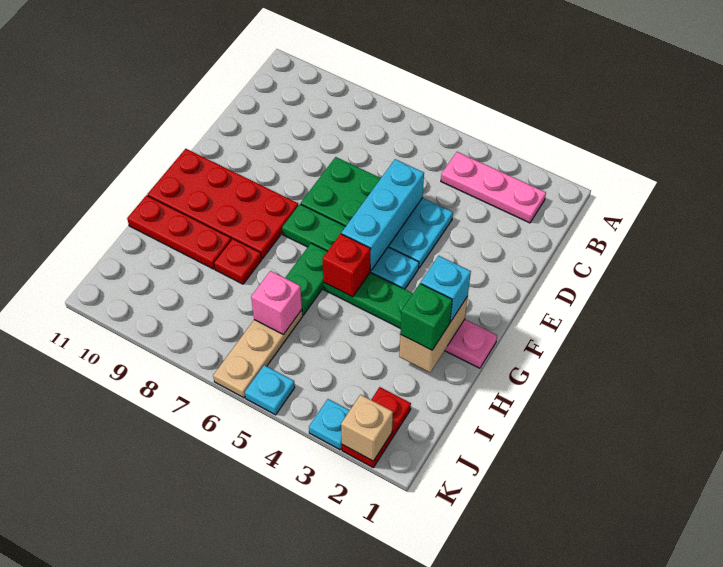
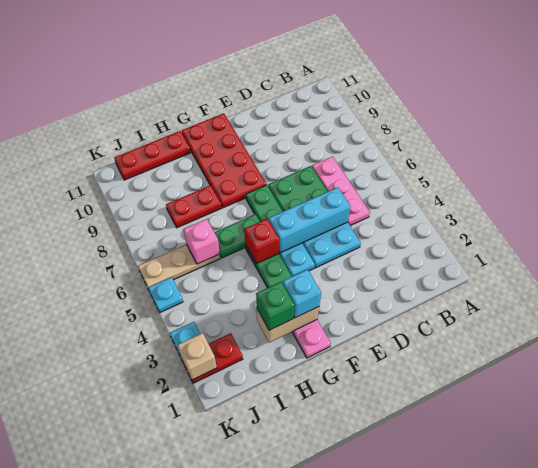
pink plate B2:B4 level 1 -> pink plate C5:C7 level 1
red plate H8 level 1 -> red plate H8:I8 level 1
red plate H9:H11 level 1 -> red plate H11:J11 level 1

